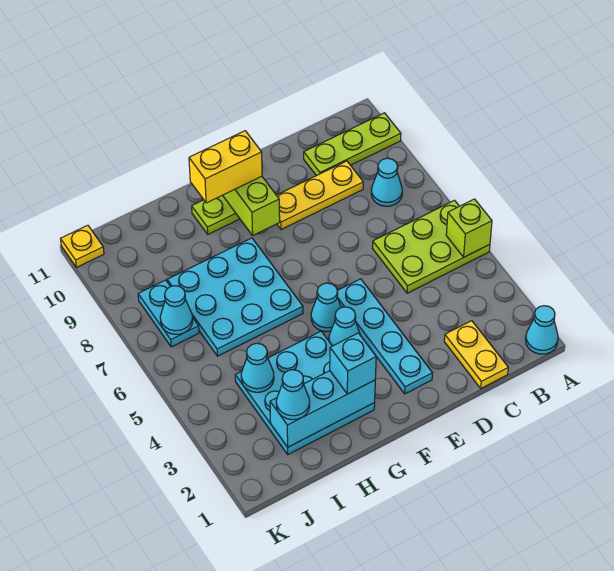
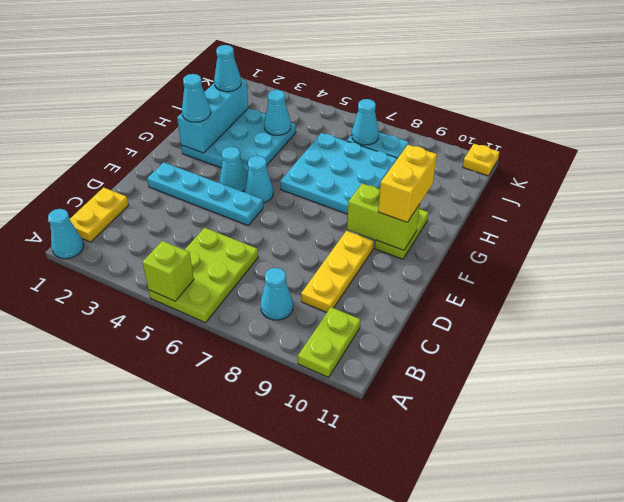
lime plate A10:C10 level 1 -> lime plate A10:B10 level 1
yellow plate C1:C2 level 1 -> yellow plate B1:C1 level 1
cyan brick G2 level 3 -> cyan cone G2 level 3

